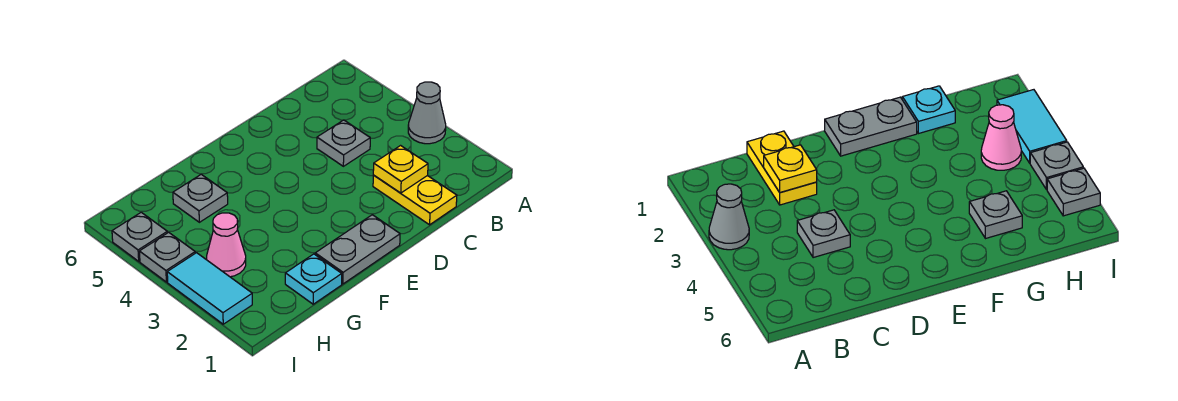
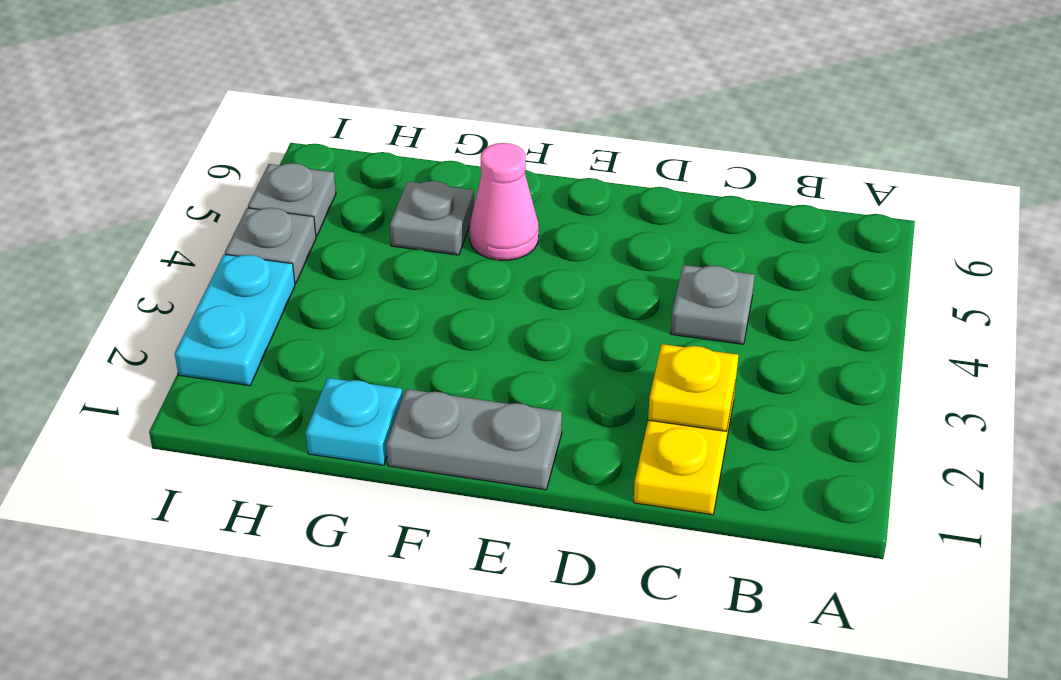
grey cone A3 level 1 -> none
pink cone H3 level 1 -> pink cone F5 level 1
cyan tile I2:I3 level 1 -> cyan plate I2:I3 level 1

